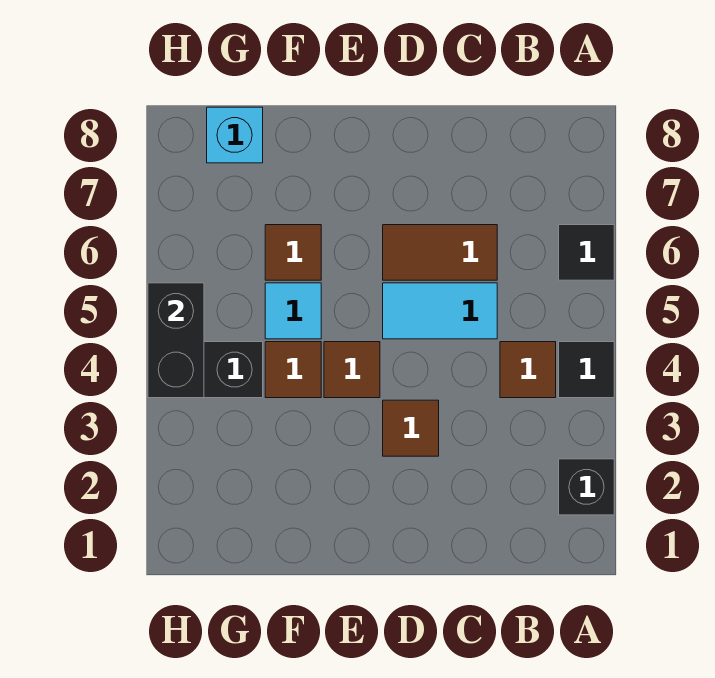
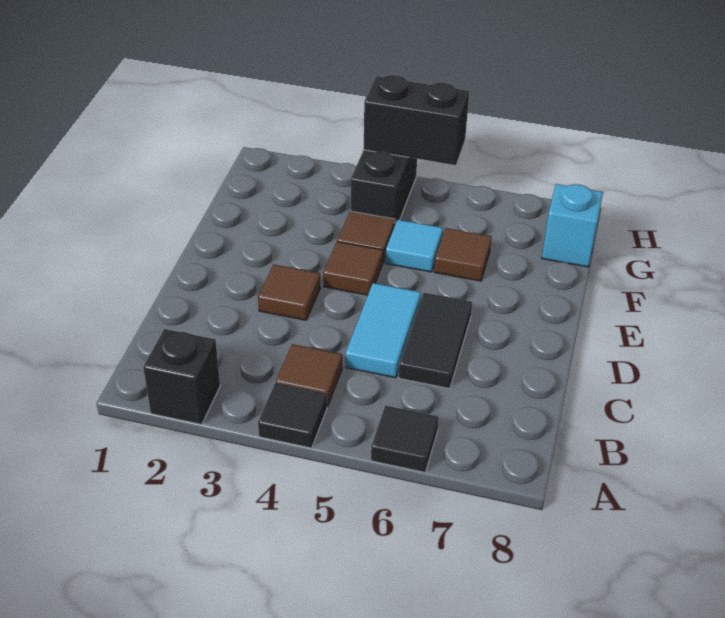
brown tile C6:D6 level 1 -> black tile C6:D6 level 1

